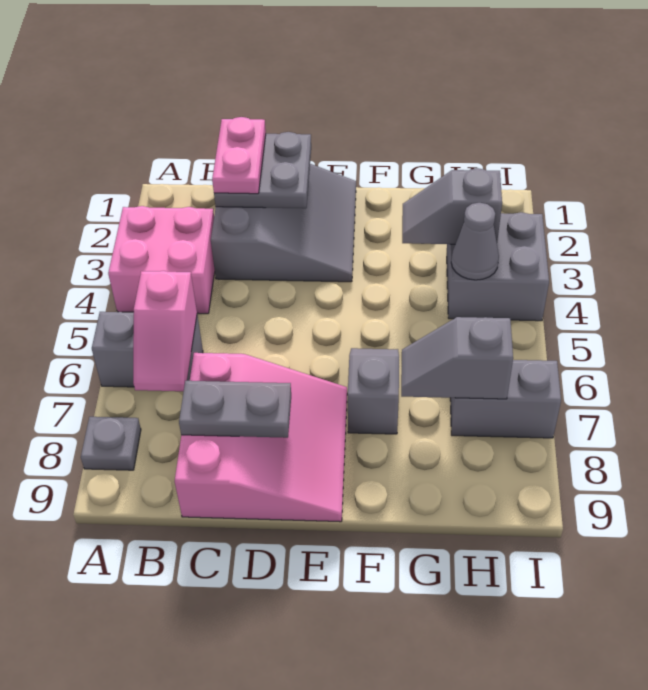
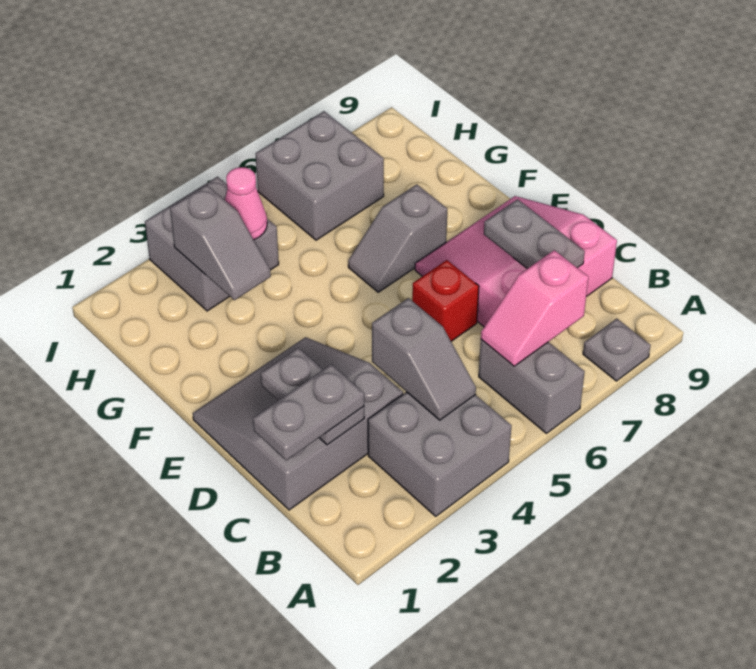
pink brick A3:B4 level 1 -> grey brick A3:B4 level 1
pink slope B6:B7 level 2 top 6 -> pink slope B6:B7 level 2 top 7
grey plate C1:D2 level 2 -> grey plate C2:D2 level 2
pink plate C1:C2 level 3 -> grey plate C1:C2 level 3
none -> red brick D6 level 1
grey slope G7:H7 level 2 top H -> grey slope B4:C4 level 2 top C
grey cone H4 level 2 -> pink cone H4 level 2
grey brick H7:I7 level 1 -> grey brick H6:I7 level 1

